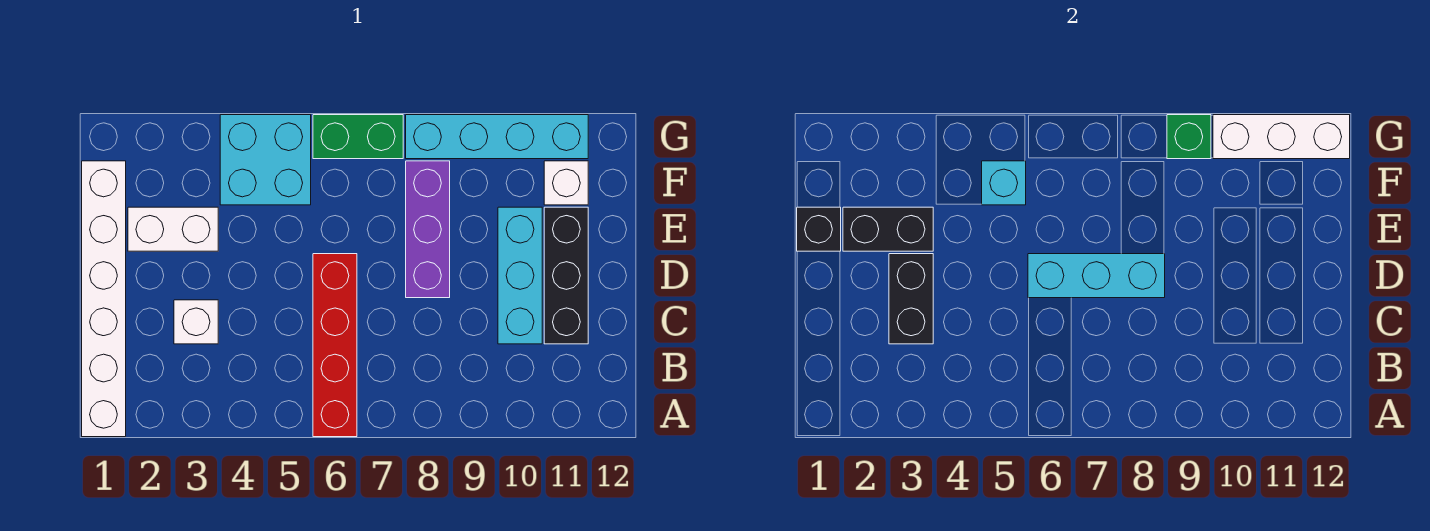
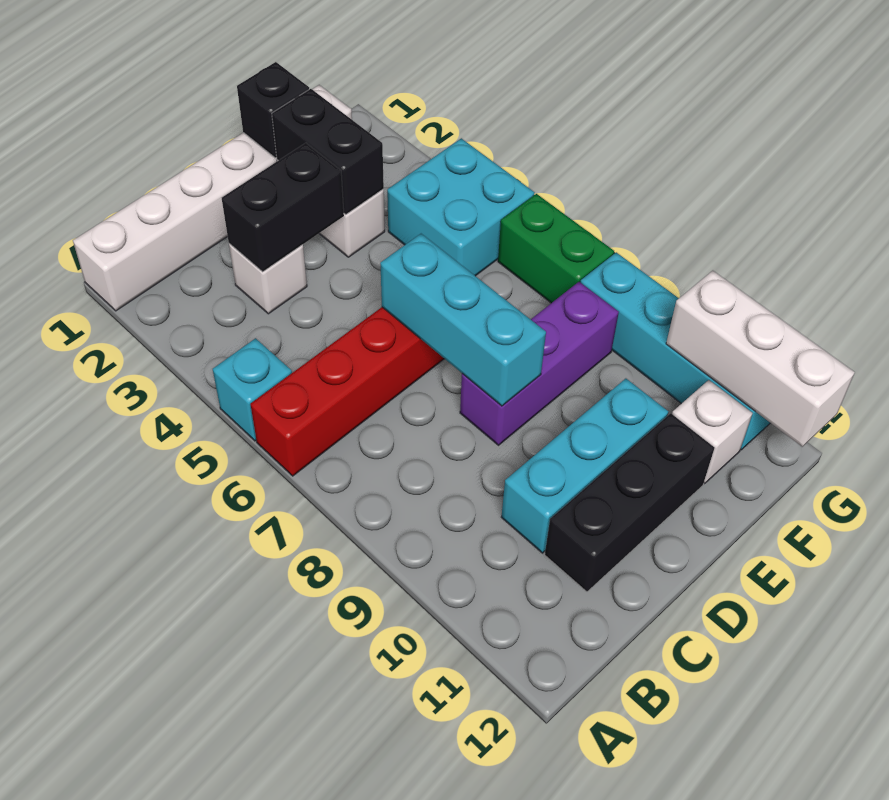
cyan brick F5 level 2 -> cyan brick A5 level 1
green brick G9 level 2 -> none

